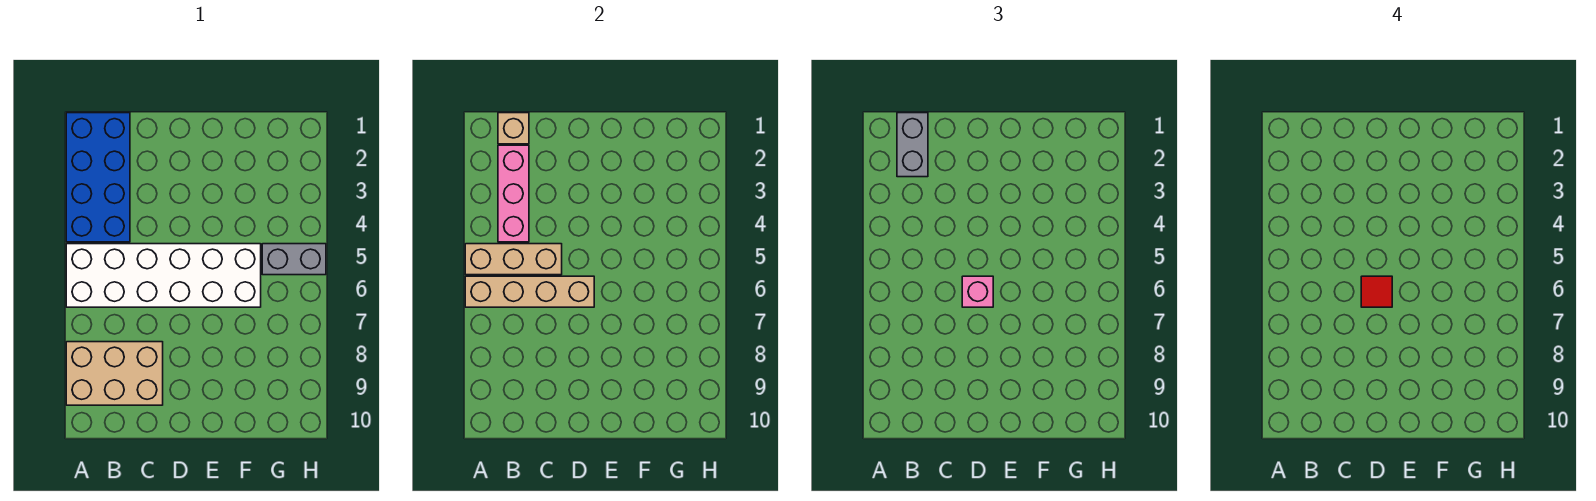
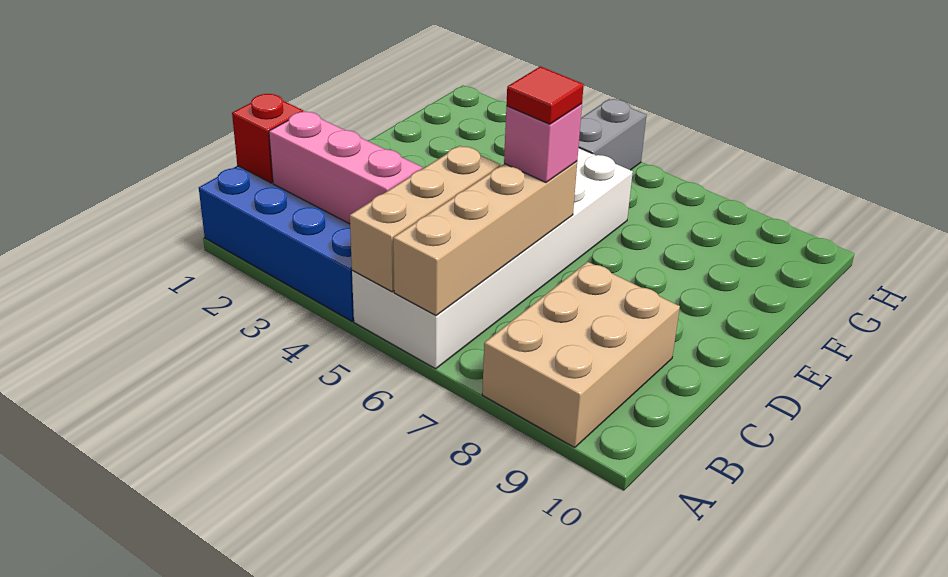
tan brick B1 level 2 -> red brick B1 level 2
grey brick B1:B2 level 3 -> none

